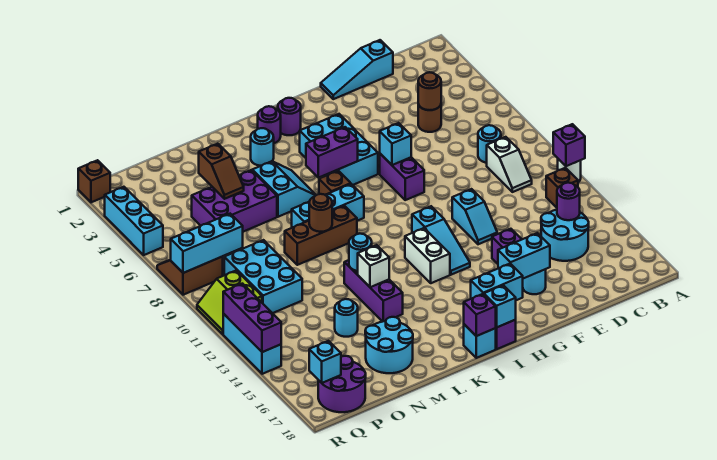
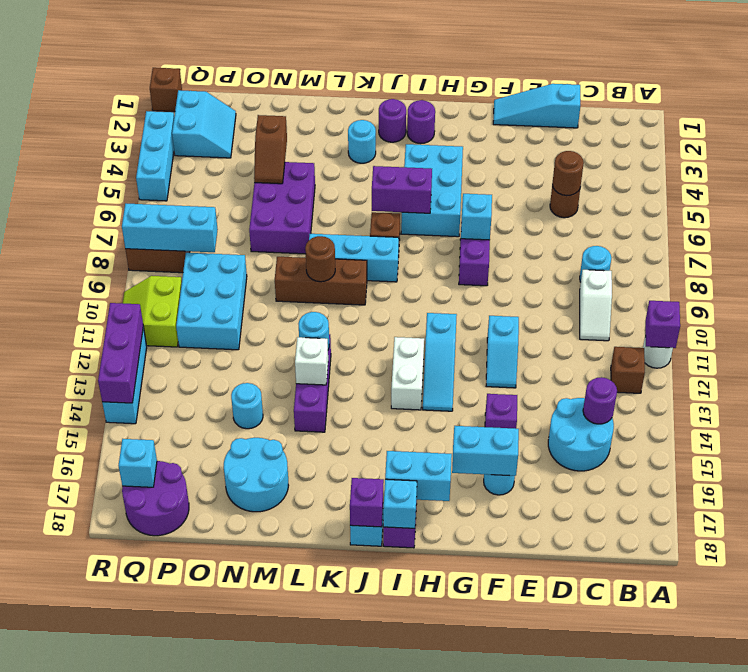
cyan slope K5:L6 level 1 top L -> cyan slope P2:Q3 level 1 top Q
purple brick M5:O6 level 1 -> purple brick M5:N7 level 1

